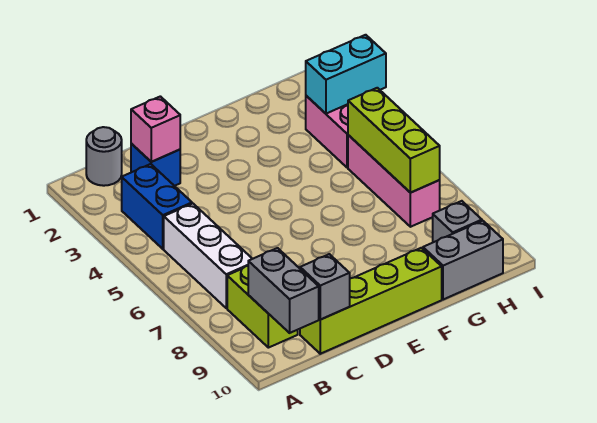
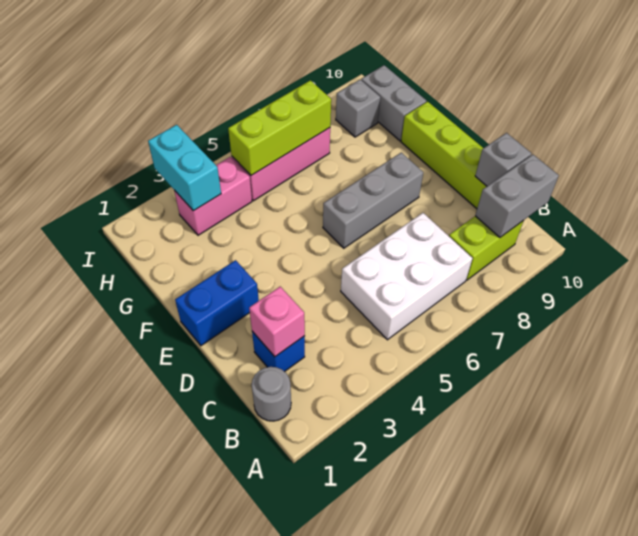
blue brick B3:B4 level 1 -> blue brick E1:E2 level 1
white brick B5:B7 level 1 -> white brick B5:C7 level 1
none -> grey brick E6:E8 level 1

